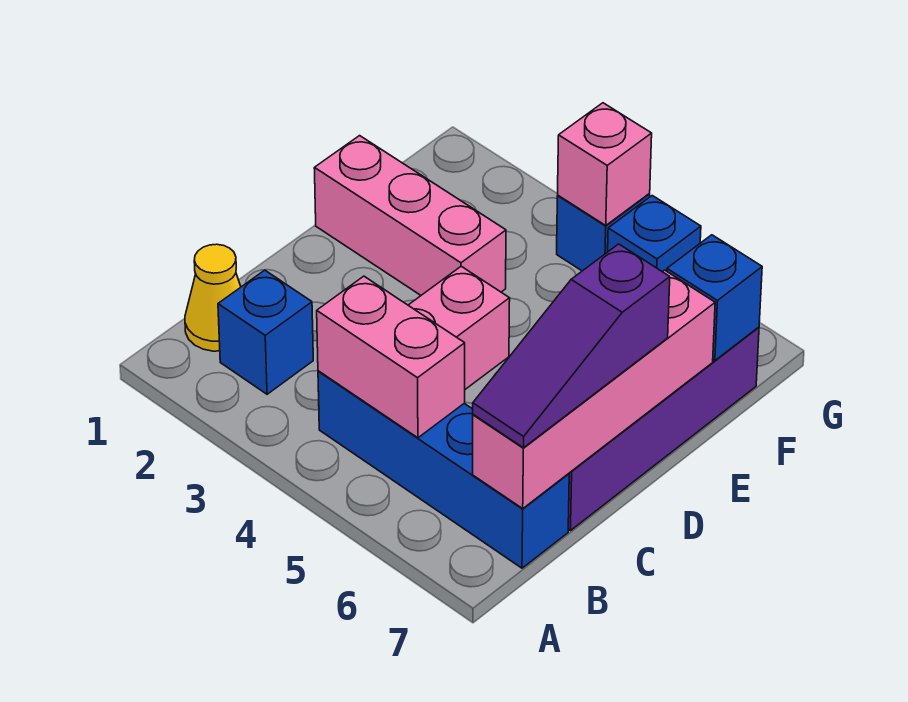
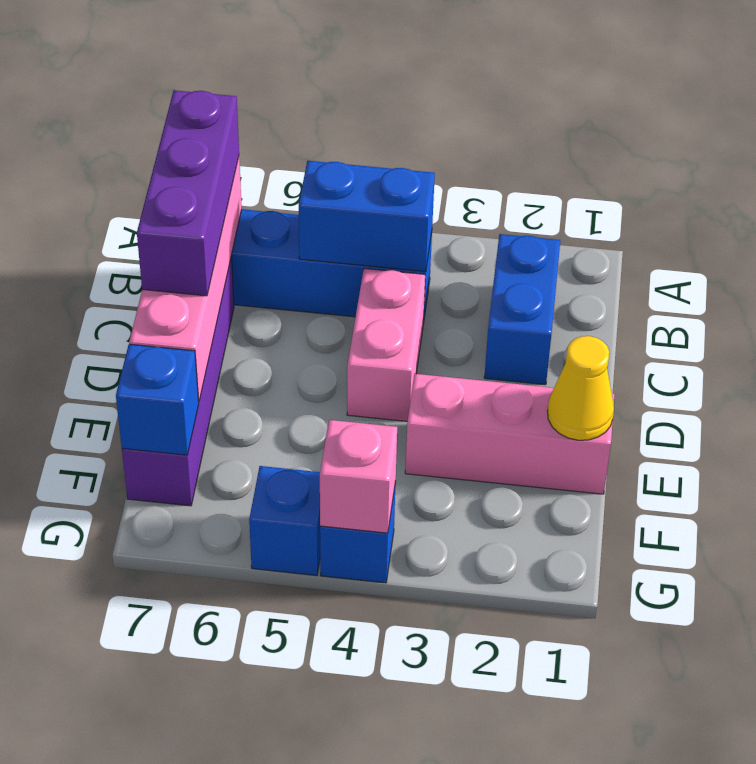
yellow cone B1 level 1 -> yellow cone E1 level 2
blue brick B2 level 1 -> blue brick B2:C2 level 1
pink brick B4:B5 level 2 -> blue brick B4:B5 level 2
purple slope B7:D7 level 3 top D -> purple brick B7:D7 level 3

